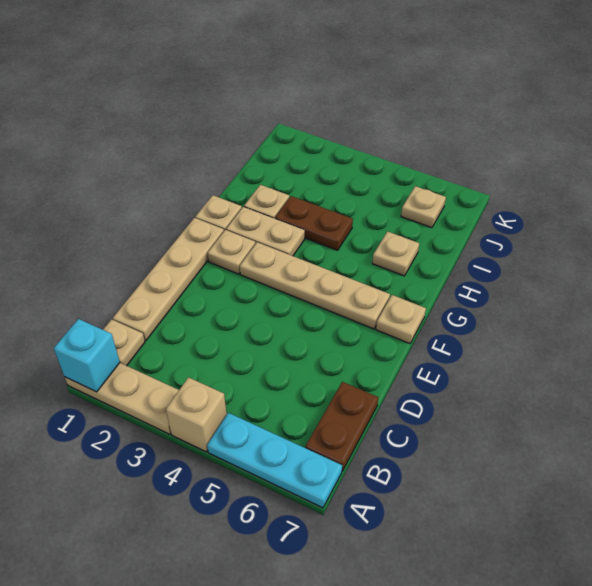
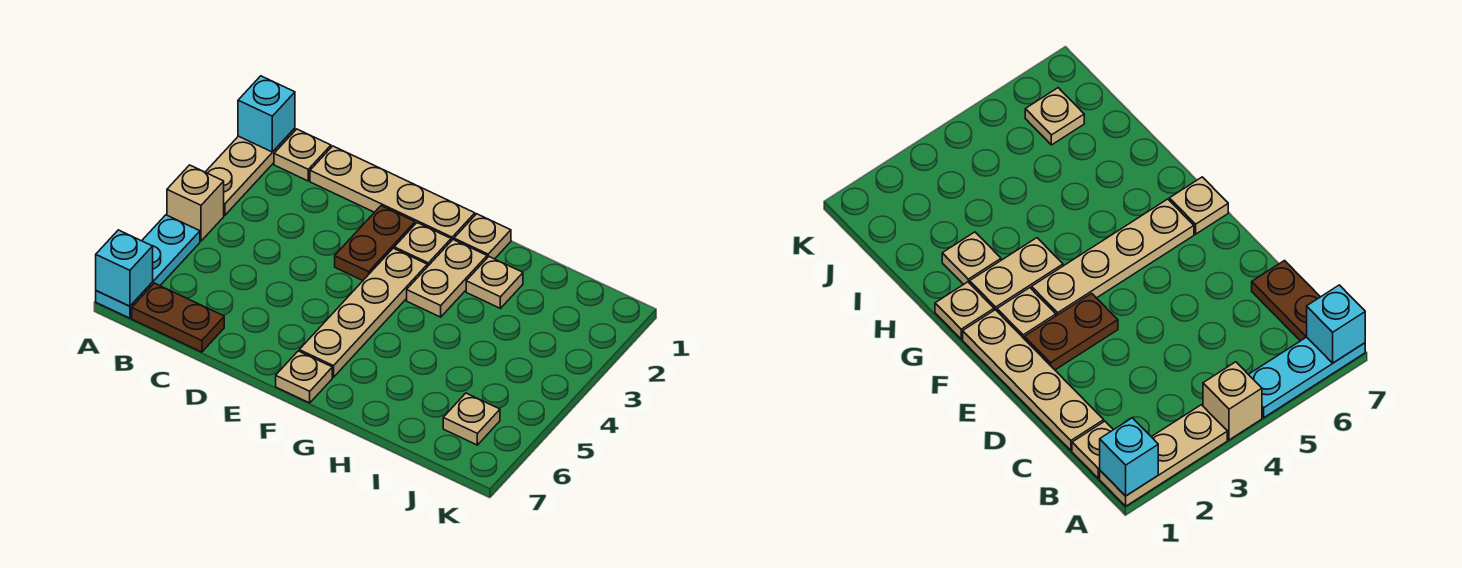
none -> cyan brick A7 level 2
brown plate H3:H4 level 1 -> brown plate E2:E3 level 1
tan plate H6 level 1 -> none

